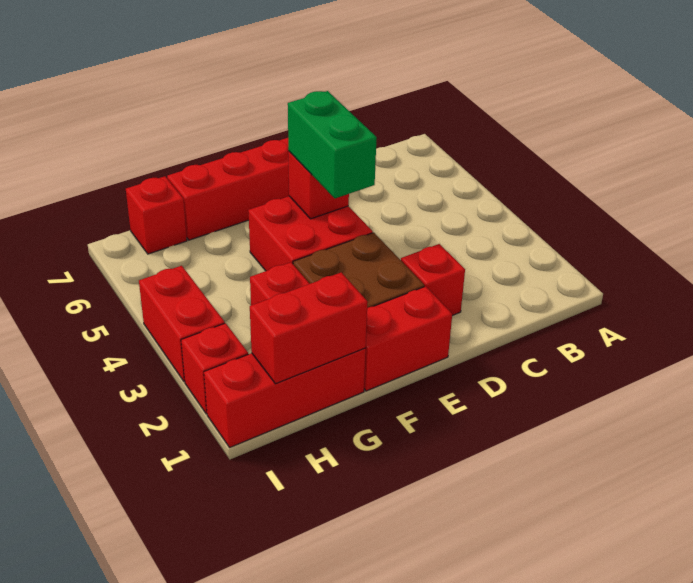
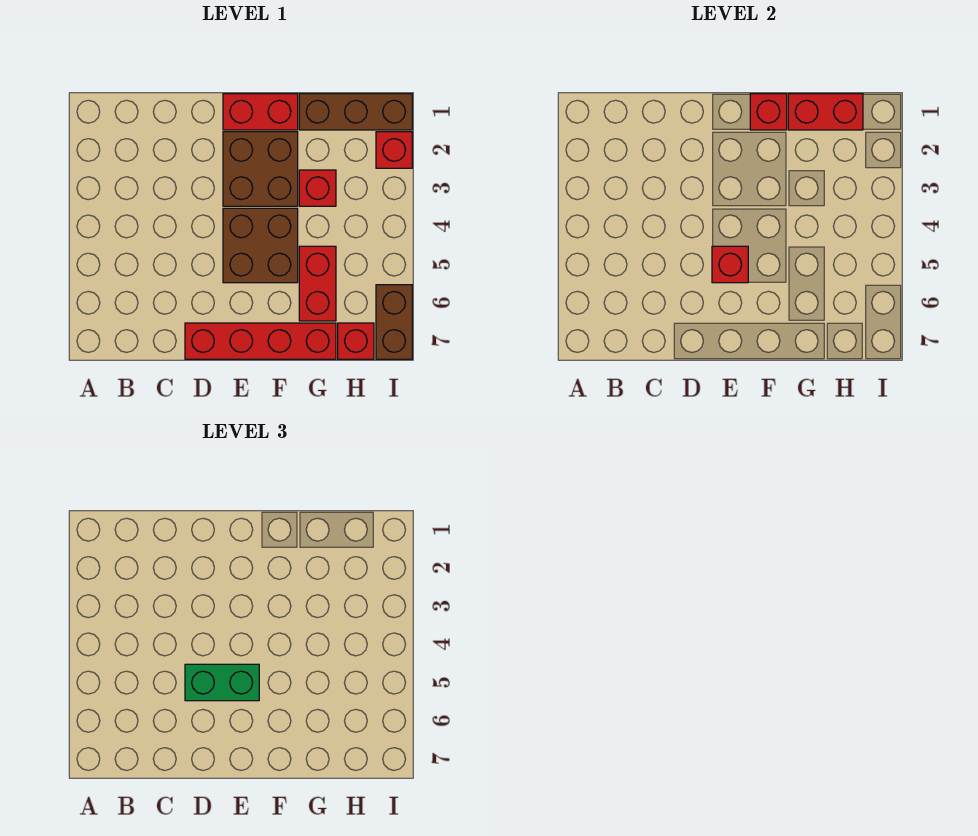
red brick D2 level 1 -> red brick F1 level 2
red brick E4:F5 level 1 -> brown brick E4:F5 level 1
green brick E4:E5 level 3 -> green brick D5:E5 level 3
red brick G1:I1 level 1 -> brown brick G1:I1 level 1
red brick I3:I4 level 1 -> red brick G5:G6 level 1
none -> brown brick I6:I7 level 1

